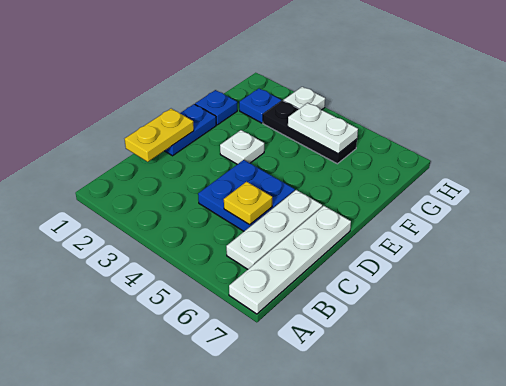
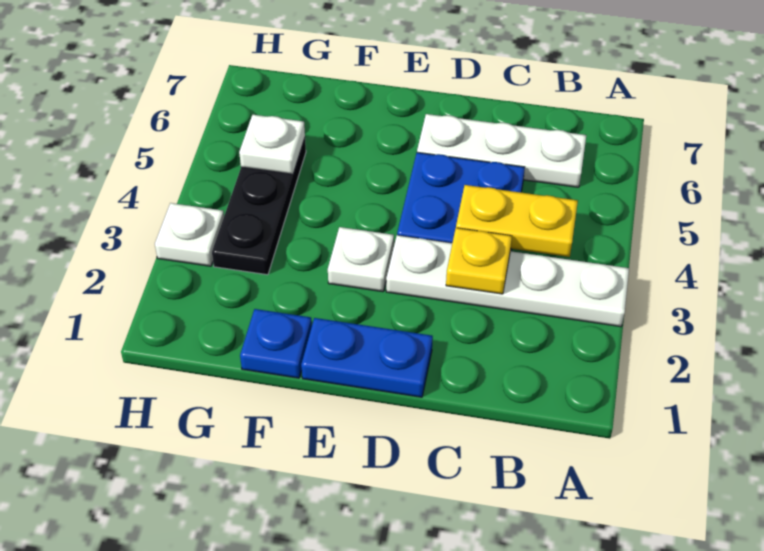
white plate A7:D7 level 1 -> white plate A3:D3 level 1
yellow plate C1:D1 level 2 -> yellow plate B4:C4 level 2
yellow plate C5 level 2 -> yellow plate C3 level 2
blue plate G2 level 1 -> none
white plate G4:G5 level 2 -> white plate G5 level 2

